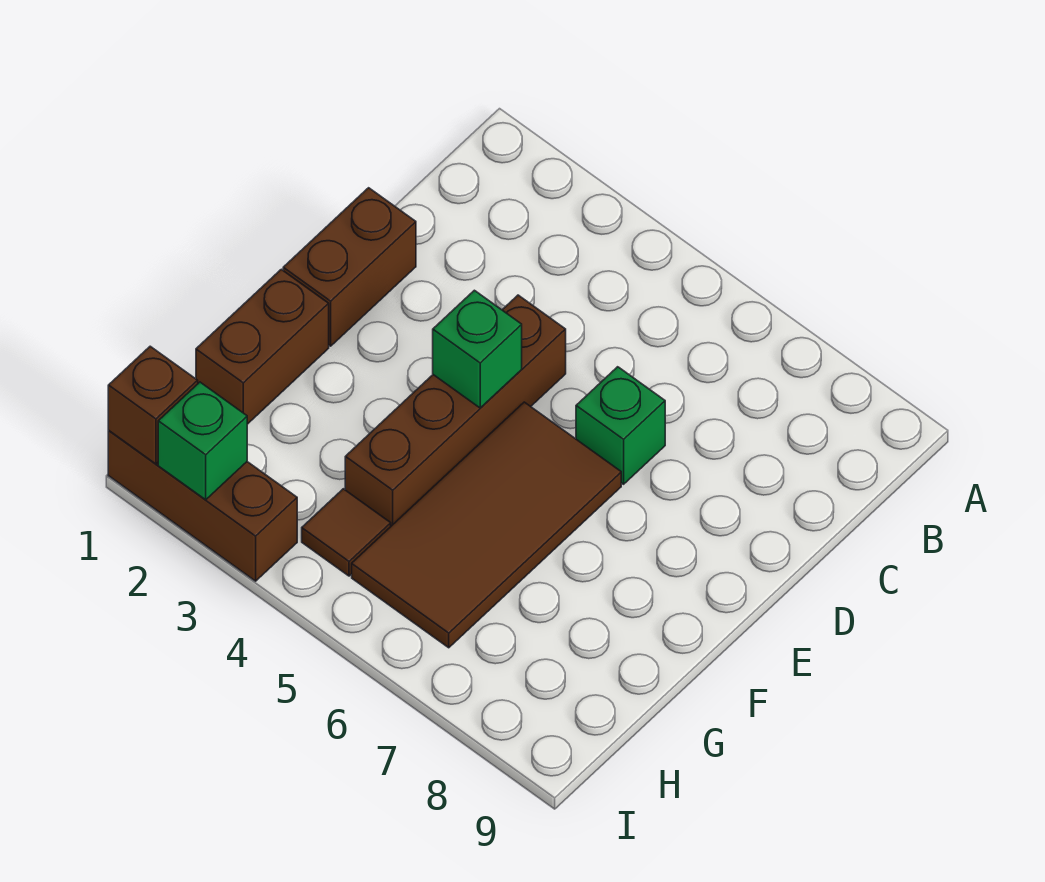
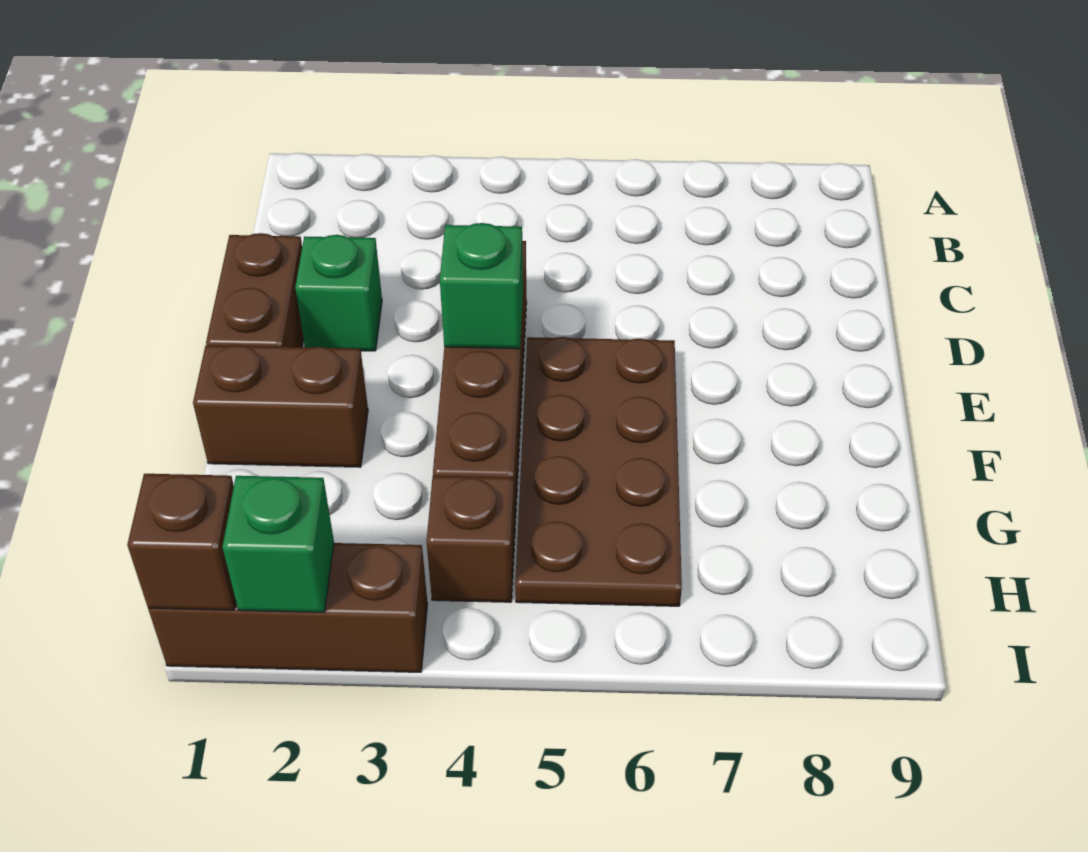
green brick D6 level 1 -> green brick D2 level 1
brown tile E5:H6 level 1 -> brown plate E5:H6 level 1
brown brick F1:G1 level 1 -> brown brick F1:F2 level 1
brown tile H4 level 1 -> brown brick H4 level 1

